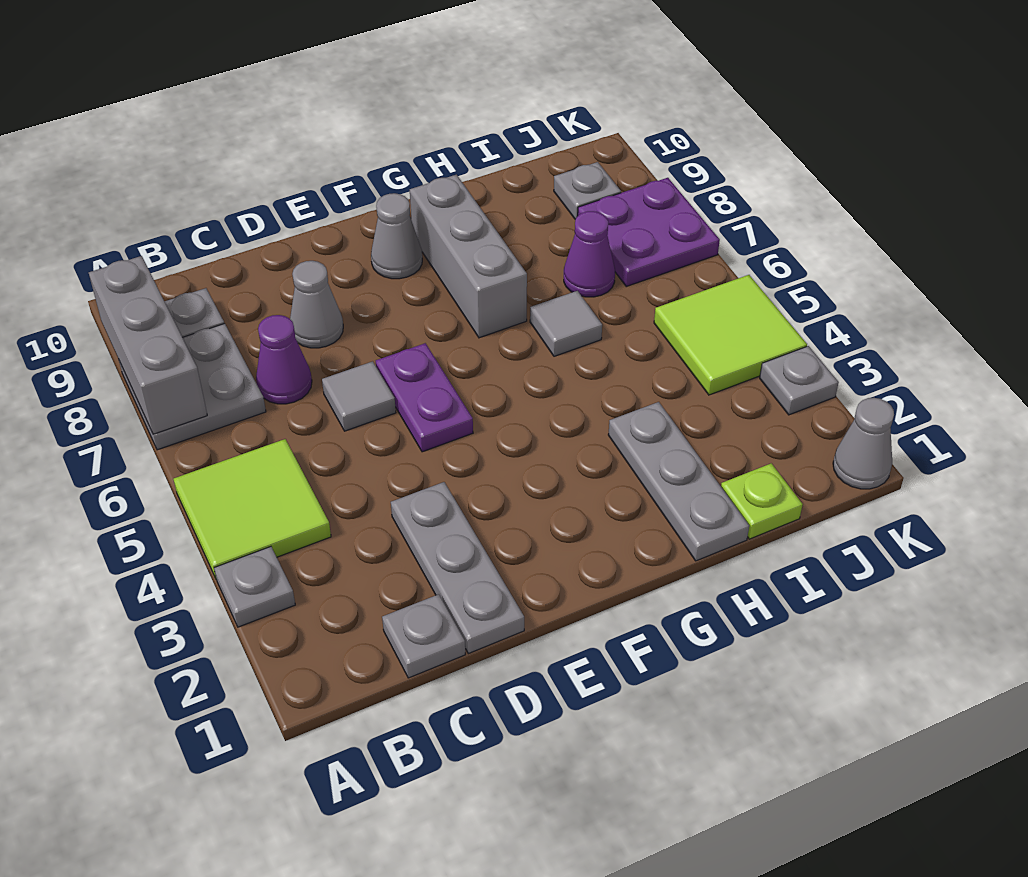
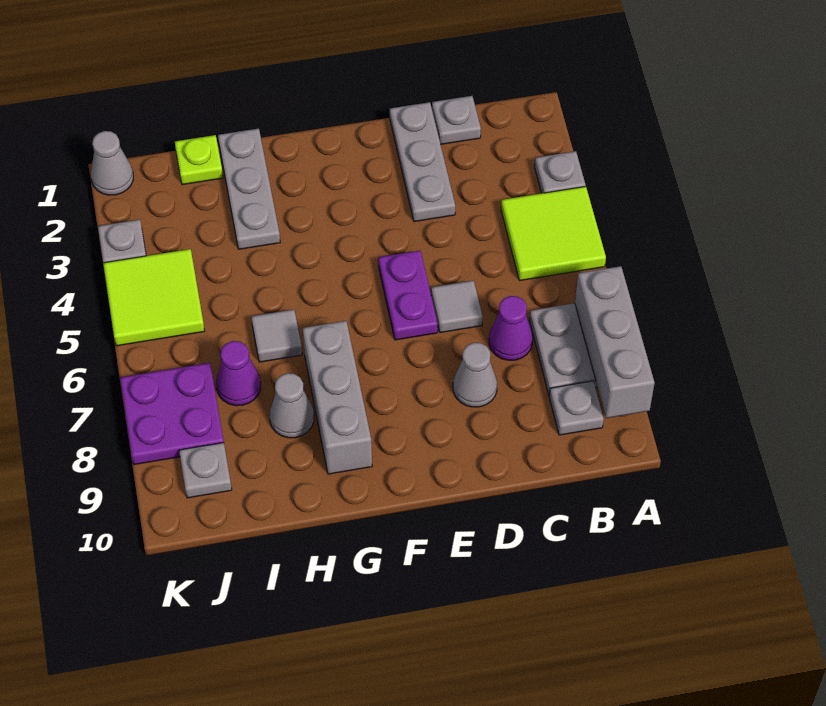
grey cone F9 level 1 -> grey cone H8 level 1

